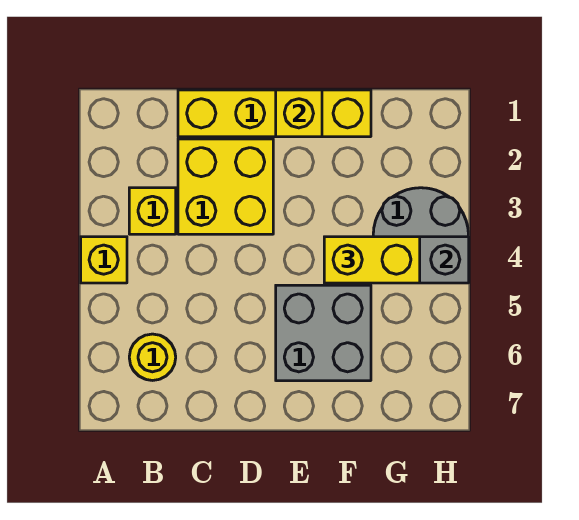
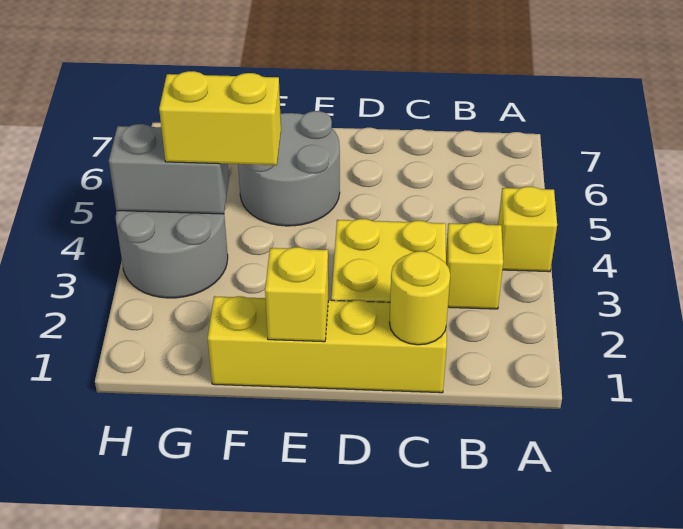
yellow round brick B6 level 1 -> yellow round brick C1 level 2
grey brick E5:F6 level 1 -> grey round brick E5:F6 level 1

